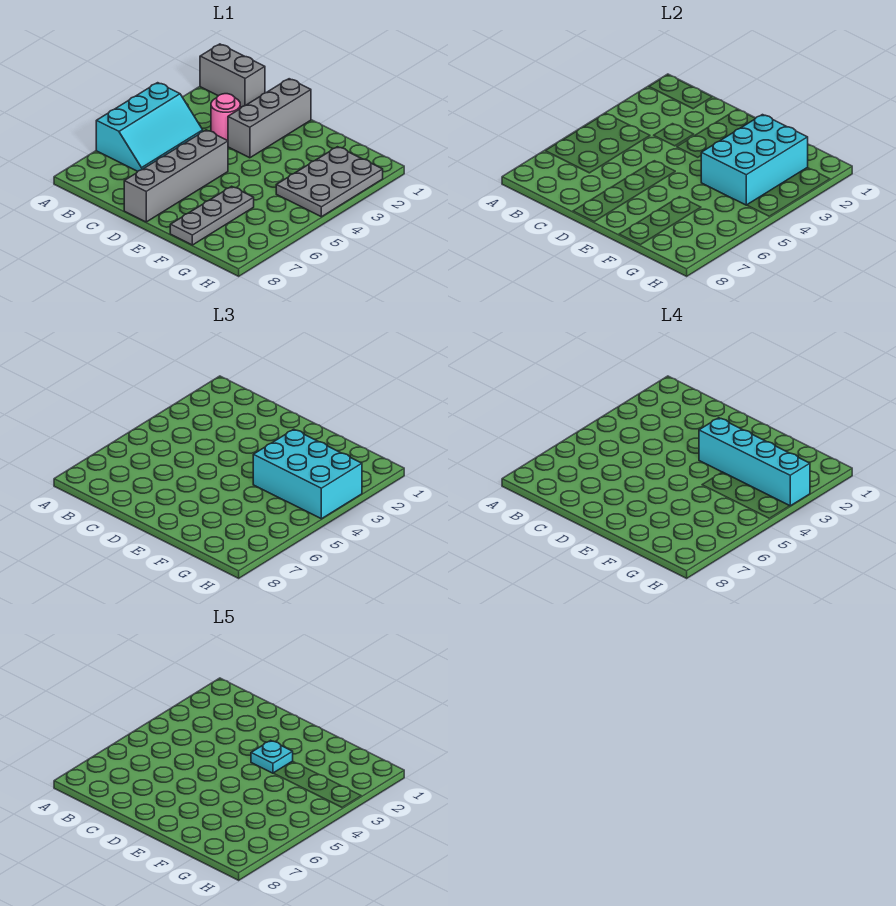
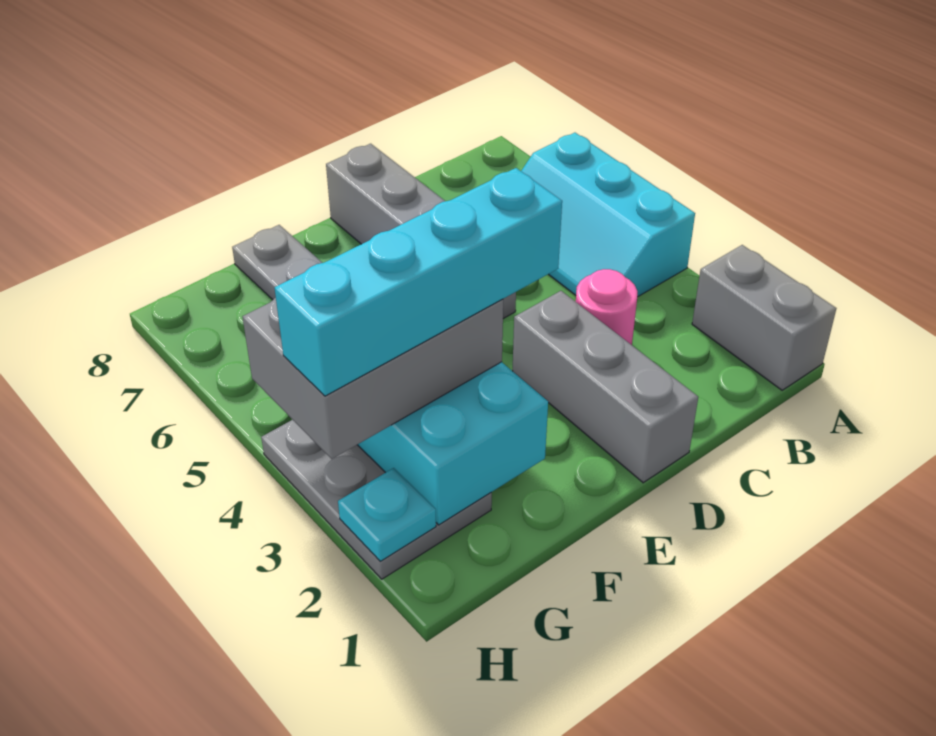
grey brick A1:B1 level 1 -> grey brick A1:A2 level 1
cyan plate E3 level 5 -> cyan plate H2 level 2
cyan brick F3:H4 level 3 -> grey brick F3:H4 level 3

